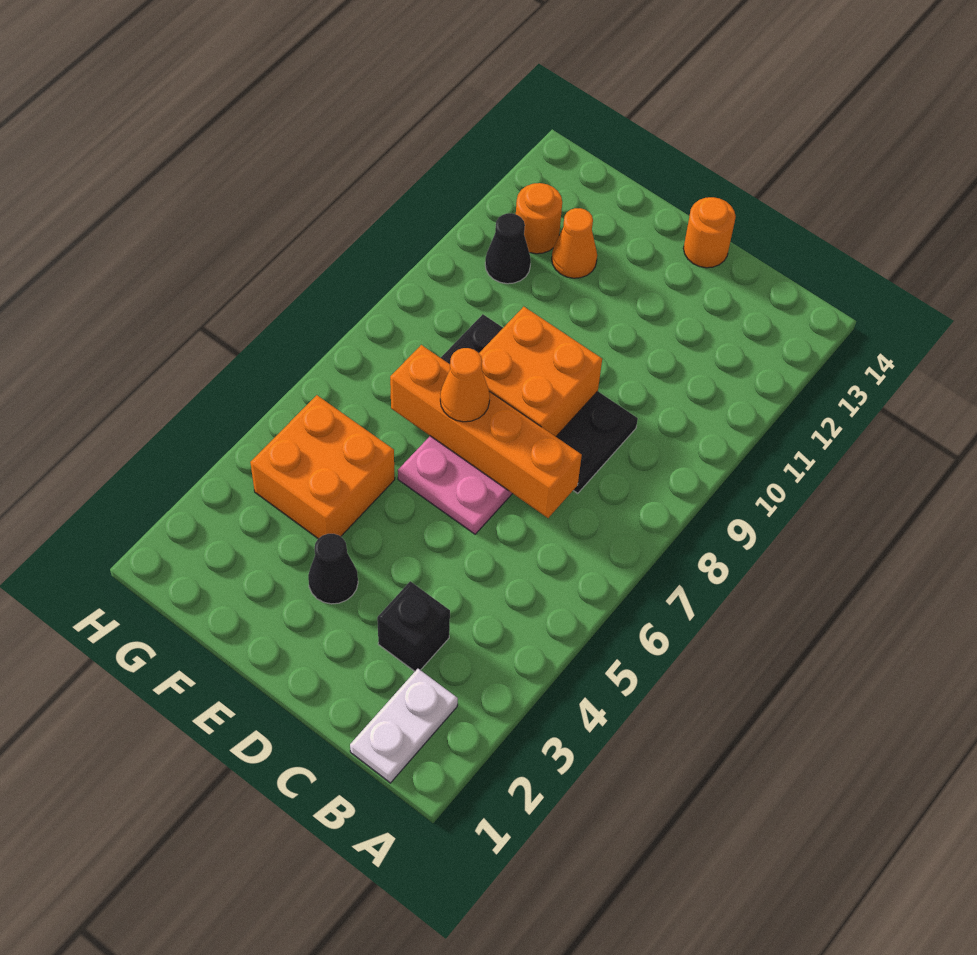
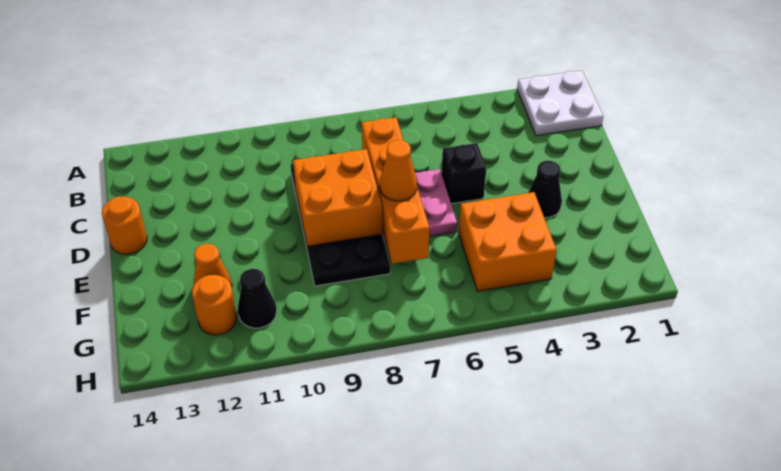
white plate B1:B2 level 1 -> white plate A1:B2 level 1
black brick C3 level 1 -> black brick D5 level 1

